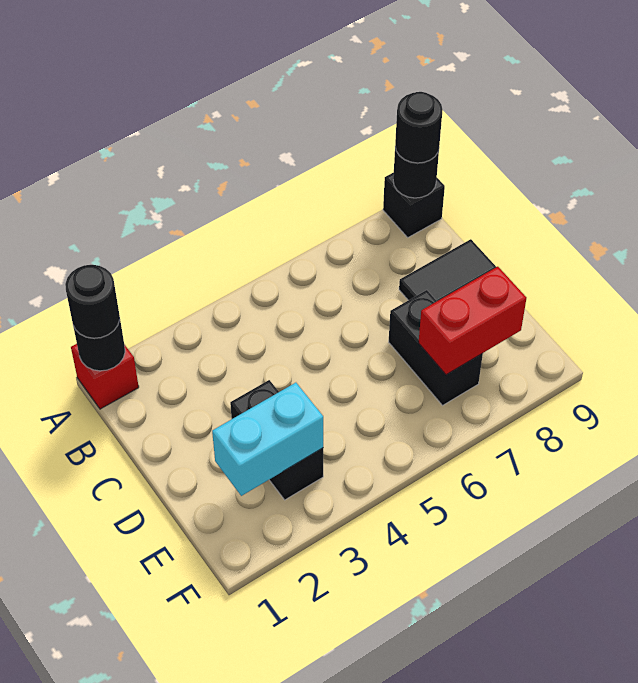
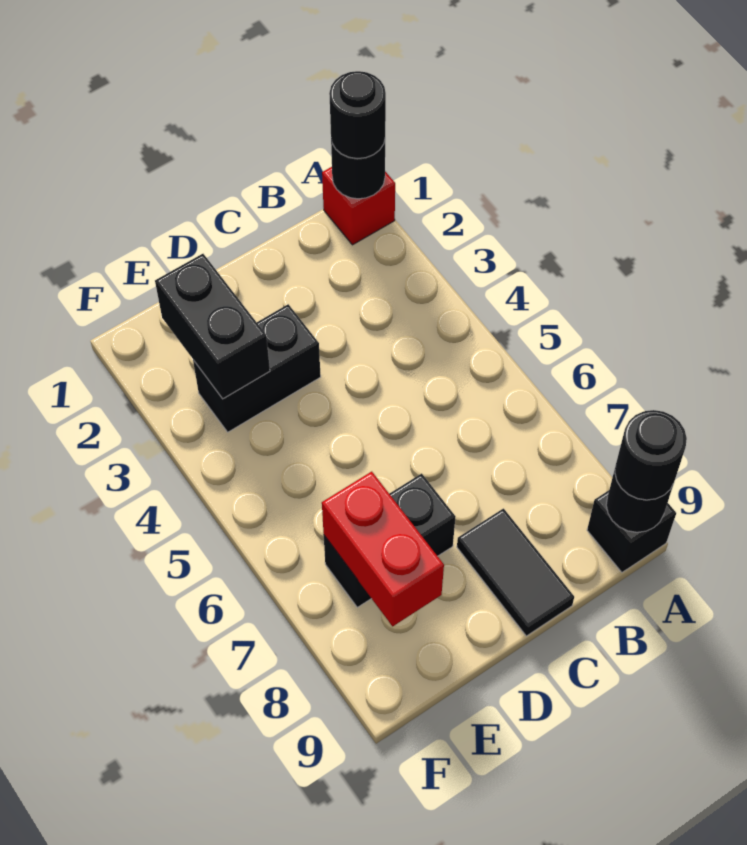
cyan brick E2:E3 level 2 -> black brick E2:E3 level 2

